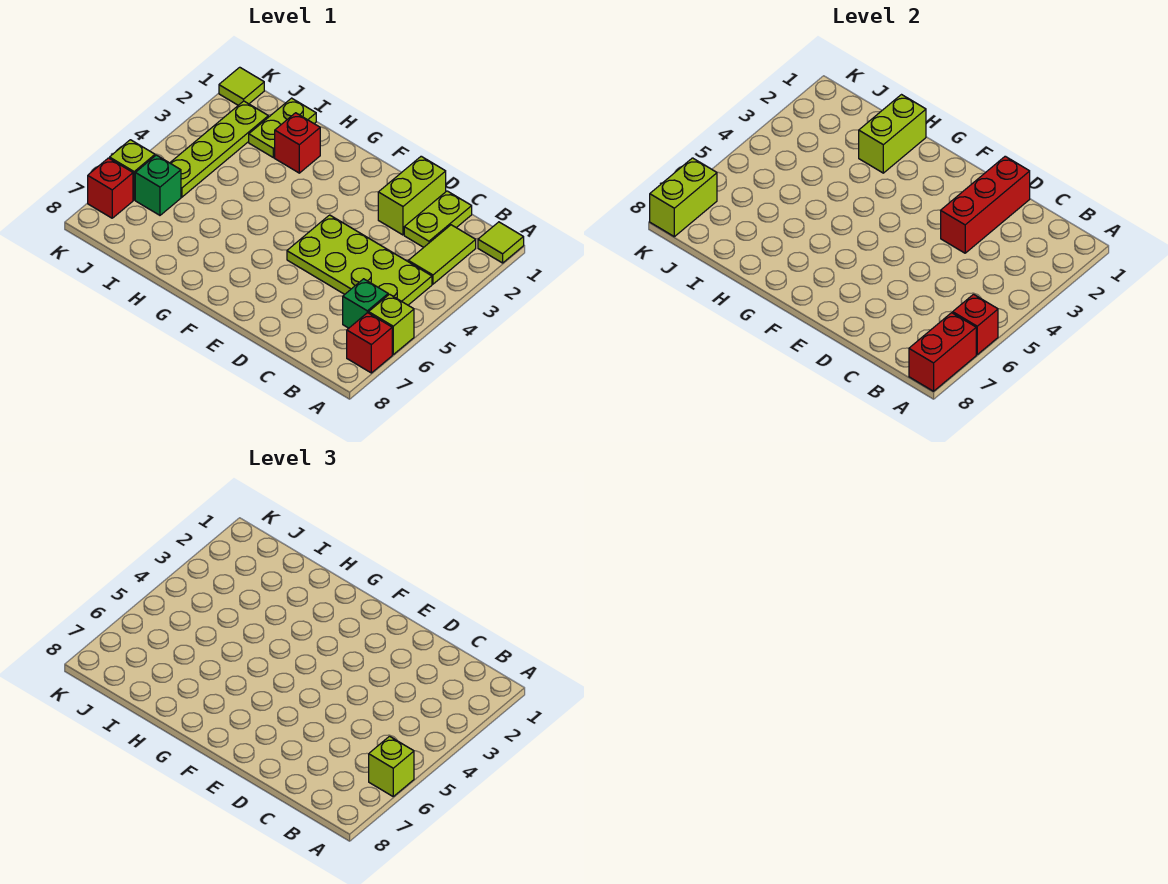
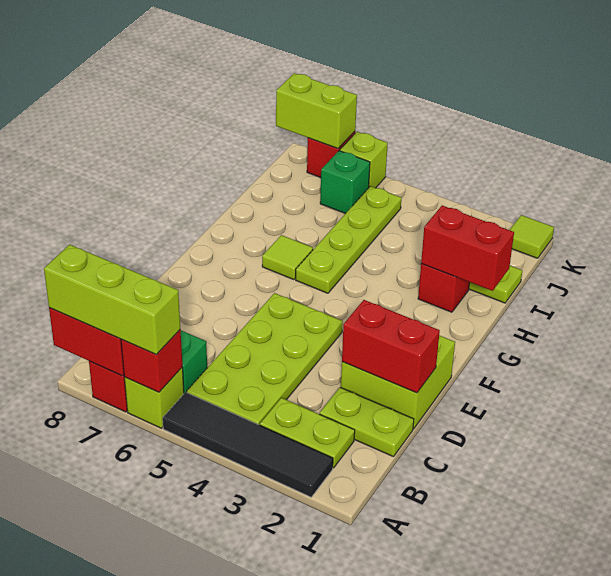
lime tile A1 level 1 -> lime tile G6 level 1
none -> black tile A2:A5 level 1
lime brick A6 level 3 -> lime brick A6:A8 level 3
lime tile B2:B3 level 1 -> lime plate B2:B3 level 1
lime brick D1:D2 level 1 -> lime brick D1:E2 level 1
red brick D1:D3 level 2 -> red brick D1:D2 level 2
lime brick H1:H2 level 2 -> red brick H1:H2 level 2
lime plate J2:J5 level 1 -> lime plate G5:J5 level 1

